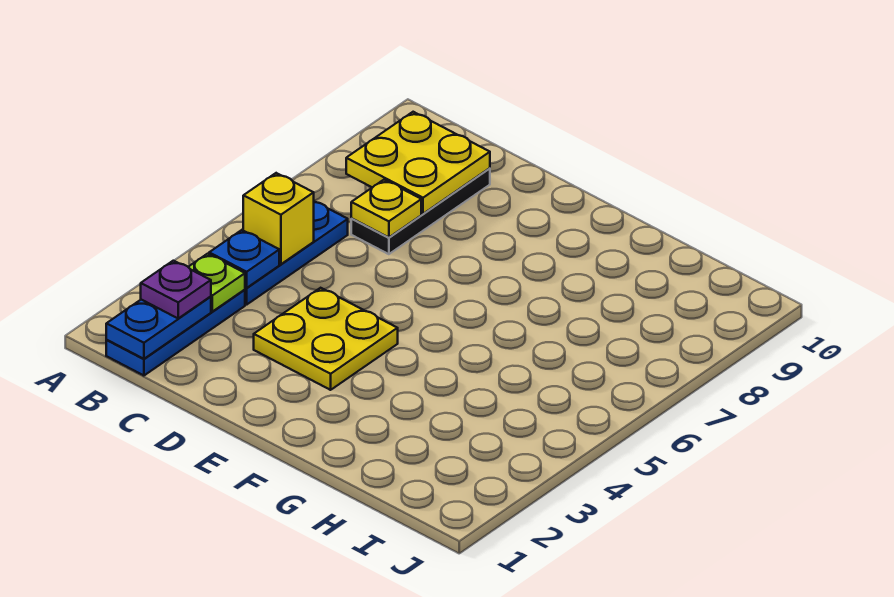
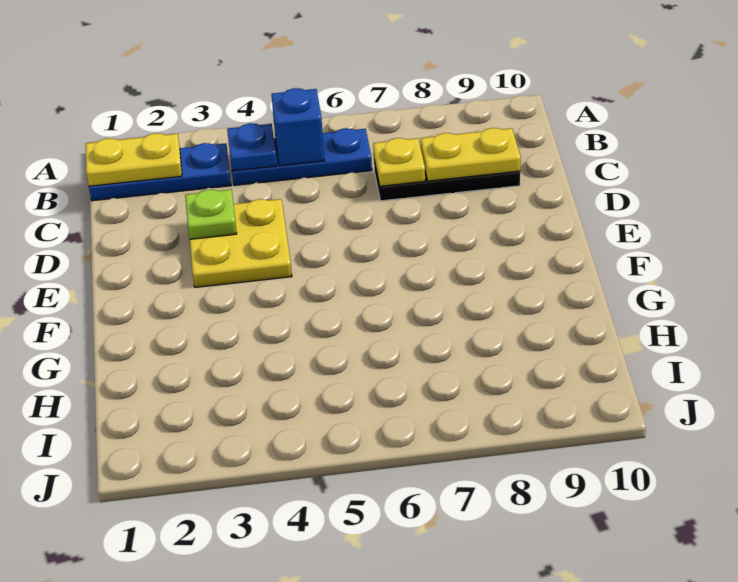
blue plate B1:B2 level 2 -> yellow plate B1:B2 level 2
purple plate B2 level 3 -> none
lime plate B3 level 2 -> lime plate D3 level 2
yellow brick B5 level 2 -> blue brick B5 level 2
yellow plate B8:C9 level 2 -> yellow plate C8:C9 level 2

